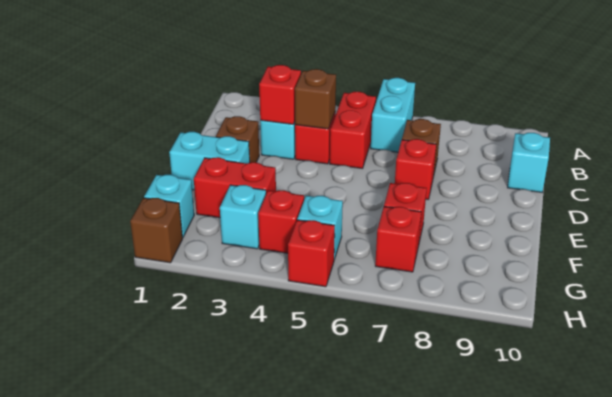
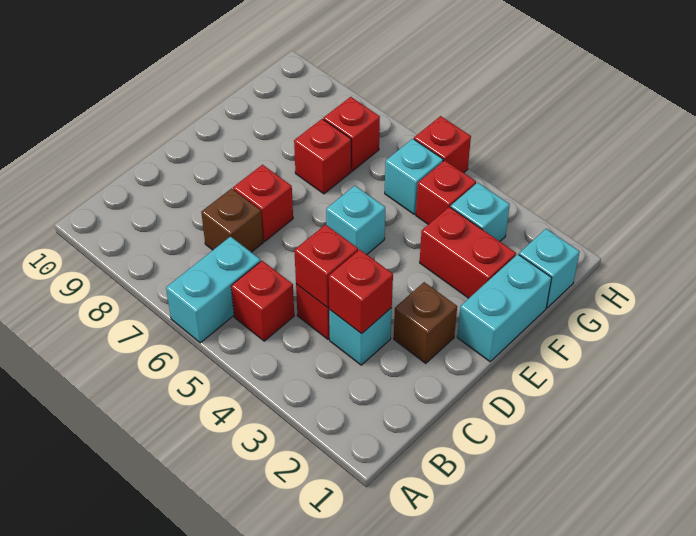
red brick B5:C5 level 1 -> red brick B5 level 1
brown brick C4 level 2 -> red brick C4 level 2
cyan brick C10 level 1 -> cyan brick E5 level 1
cyan brick E1:E2 level 1 -> cyan brick E1:F1 level 1
brown brick H1 level 1 -> none

